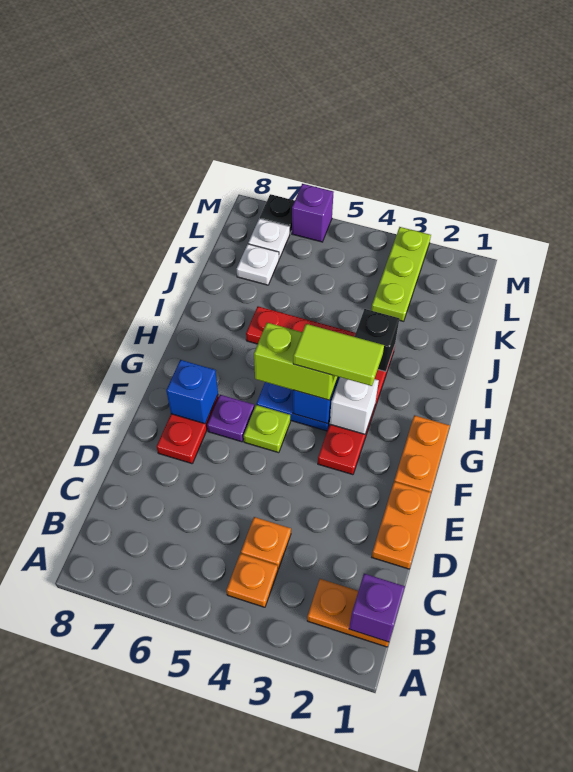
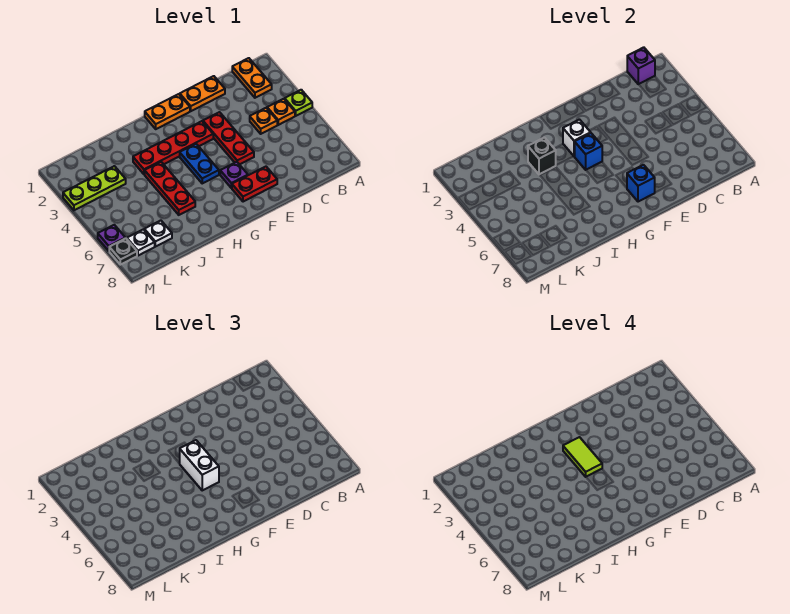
none -> red plate E3:E5 level 1
lime plate F5 level 1 -> lime plate A4 level 1
lime brick G4:G5 level 3 -> white brick G4:G5 level 3
purple brick M6 level 1 -> purple plate M6 level 1

